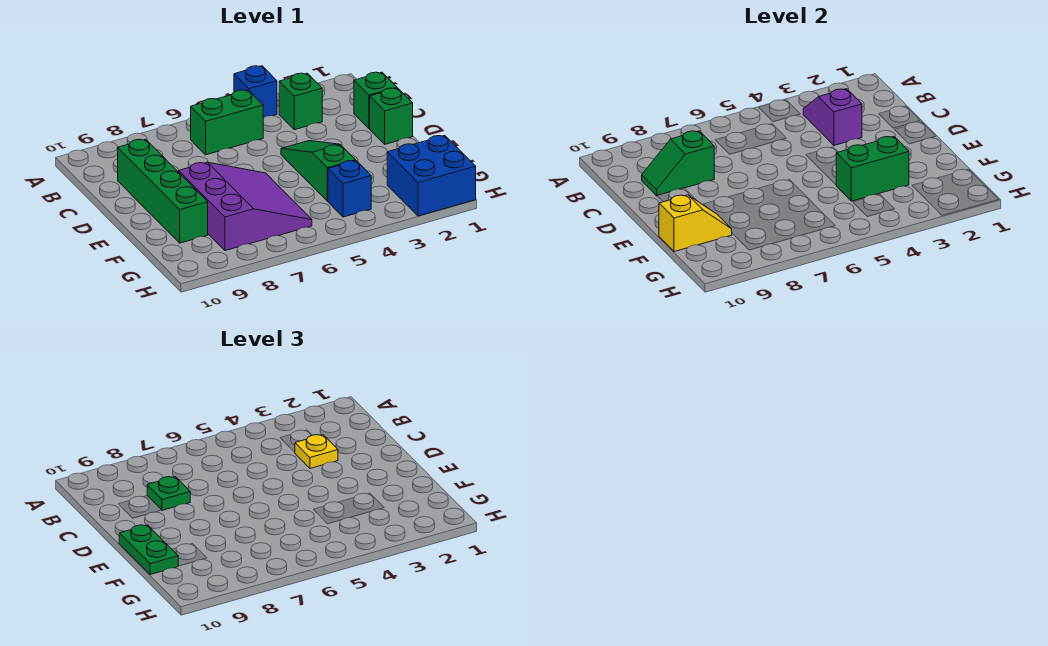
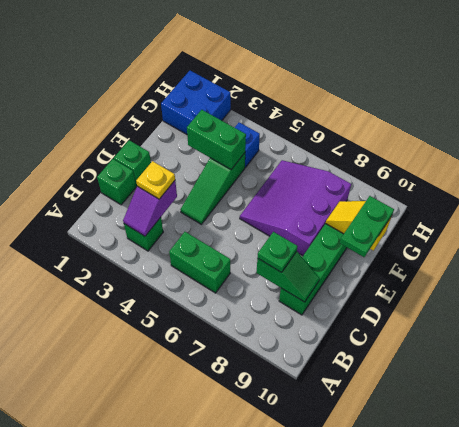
blue brick A4 level 1 -> none

